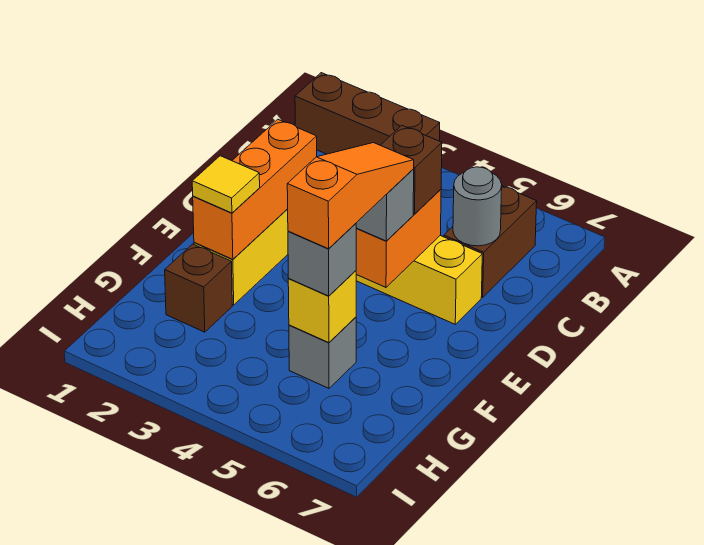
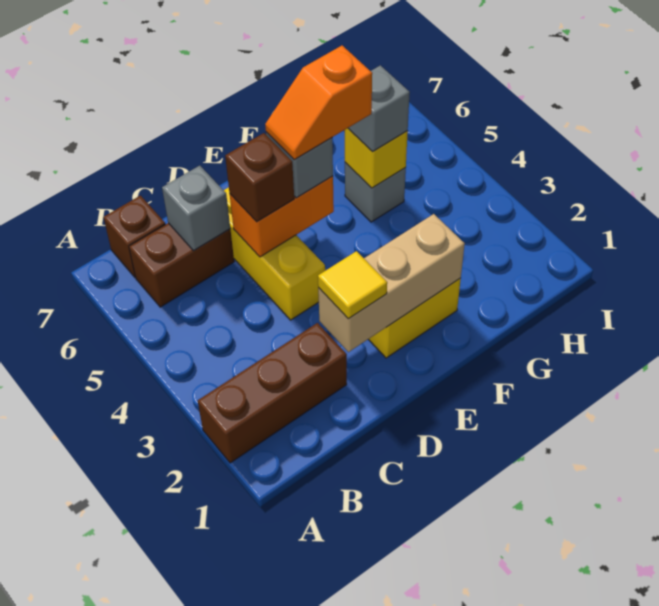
brown brick A1:A3 level 1 -> brown brick A2:C2 level 1
grey round brick C6 level 2 -> grey brick C6 level 2
orange brick D2:F2 level 2 -> tan brick D2:F2 level 2
orange slope E5:G5 level 4 top G -> orange slope E5:F5 level 4 top F
yellow tile F2 level 3 -> yellow tile D2 level 3
brown brick G2 level 1 -> brown brick B7 level 1

